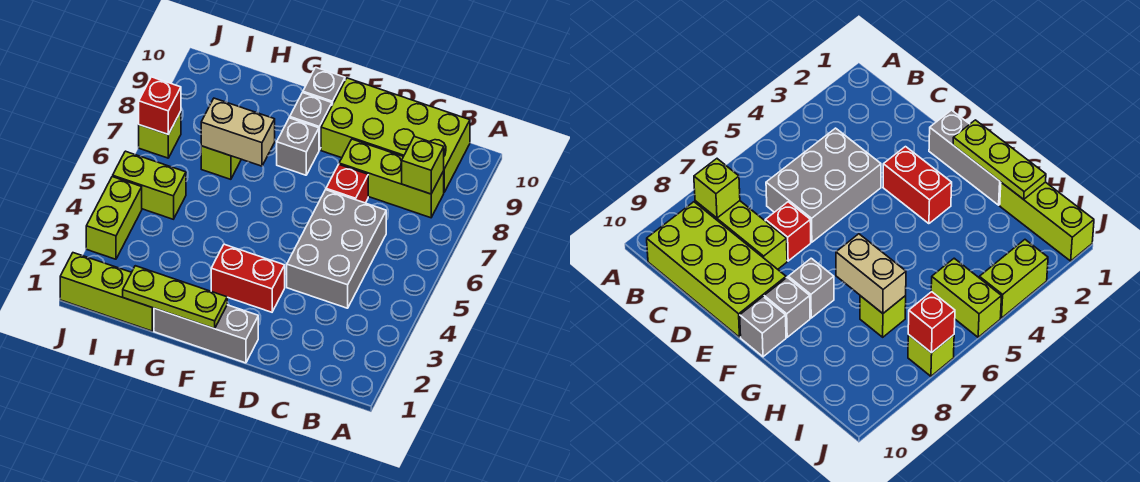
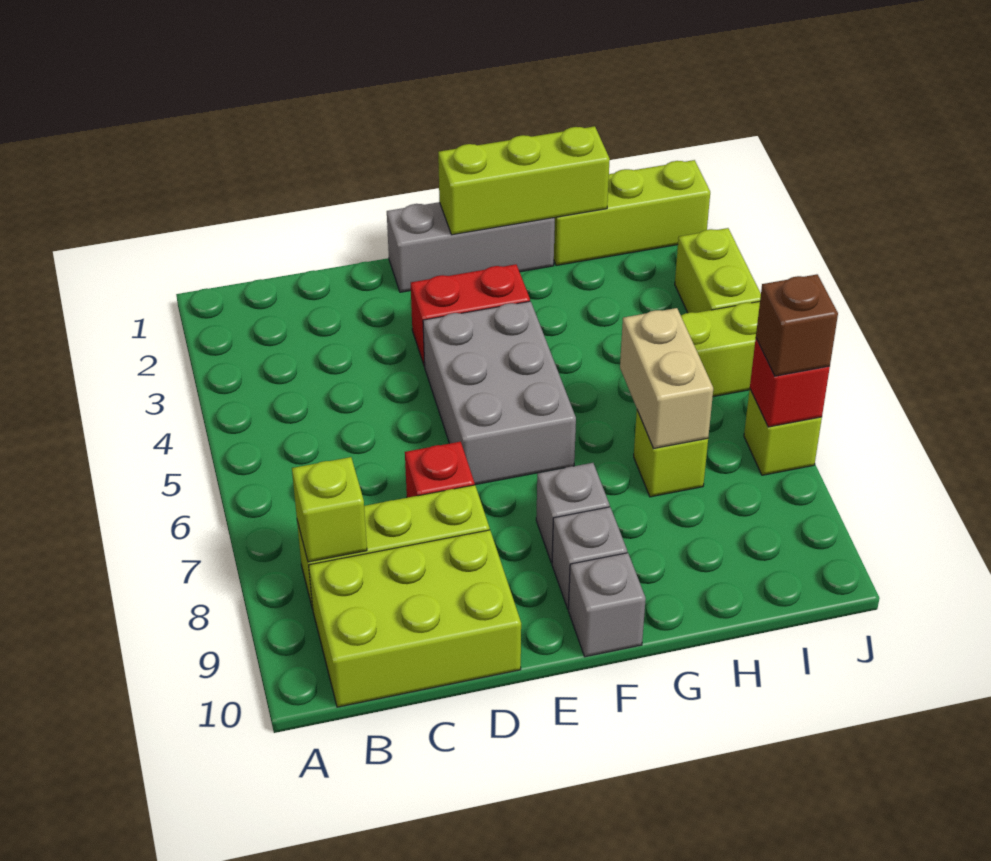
lime brick B9:E10 level 1 -> lime brick B9:D10 level 1
grey brick C4:D6 level 1 -> grey brick E4:F6 level 1
lime plate F1:H1 level 2 -> lime brick F1:H1 level 2
tan brick G7:H7 level 2 -> tan brick H6:H7 level 2
none -> brown brick J7 level 3

